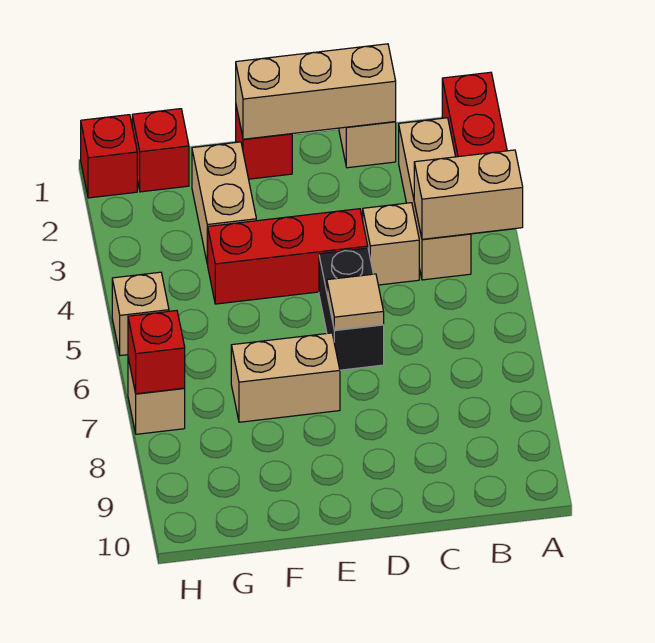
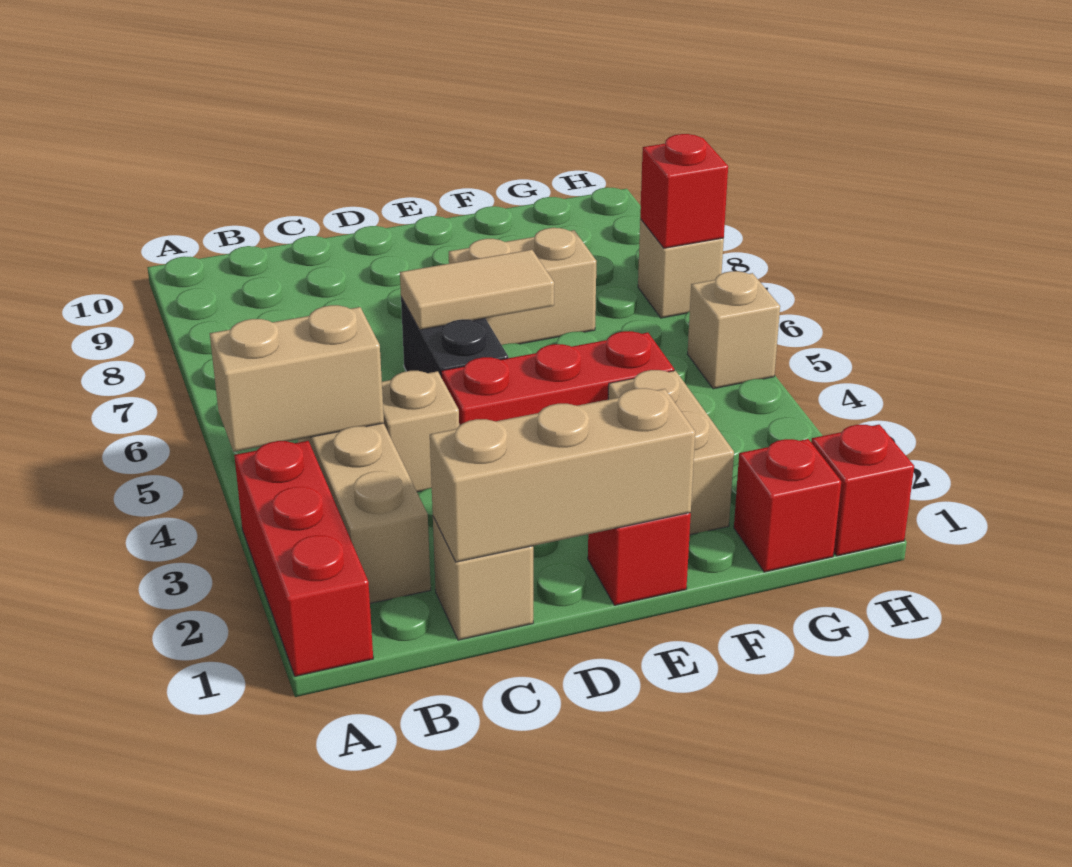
tan tile D6 level 2 -> tan tile D6:E6 level 2

